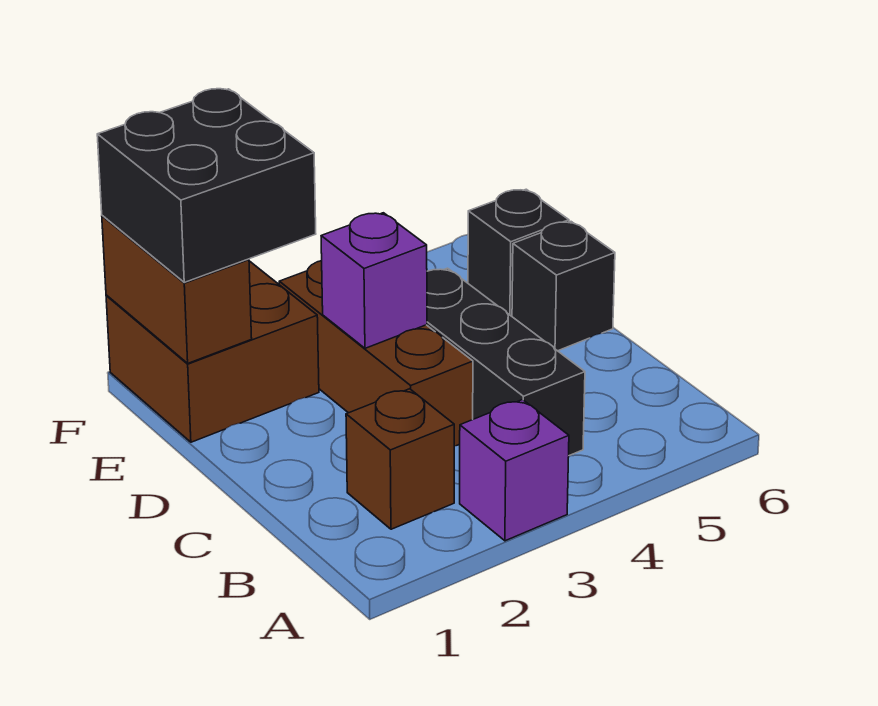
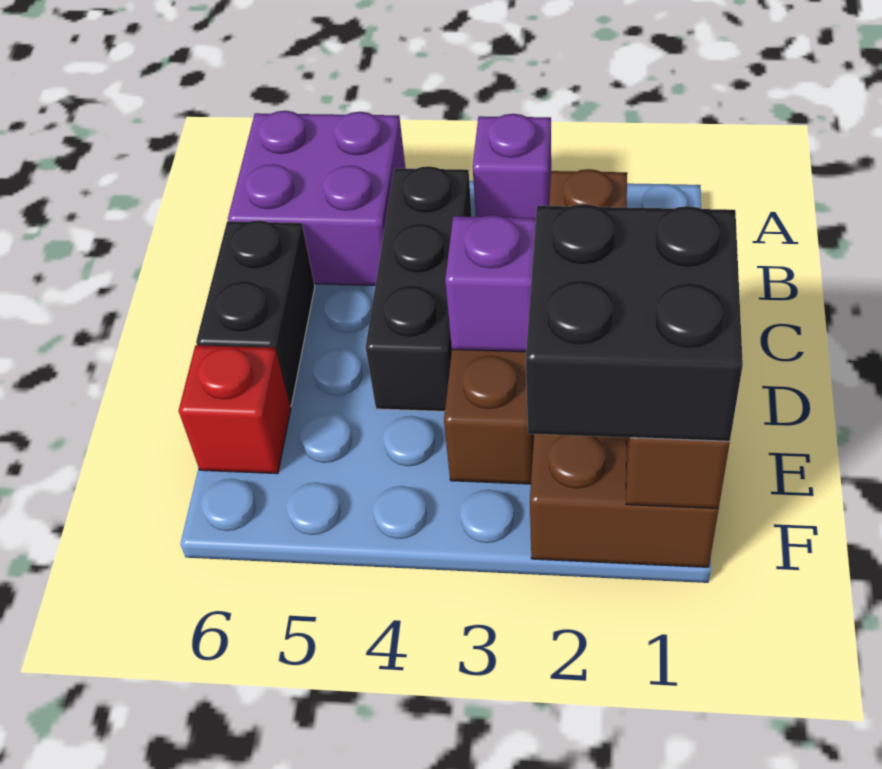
none -> purple brick A5:B6 level 1
black brick D6 level 1 -> black brick C6:D6 level 1
black brick E6 level 1 -> red brick E6 level 1

